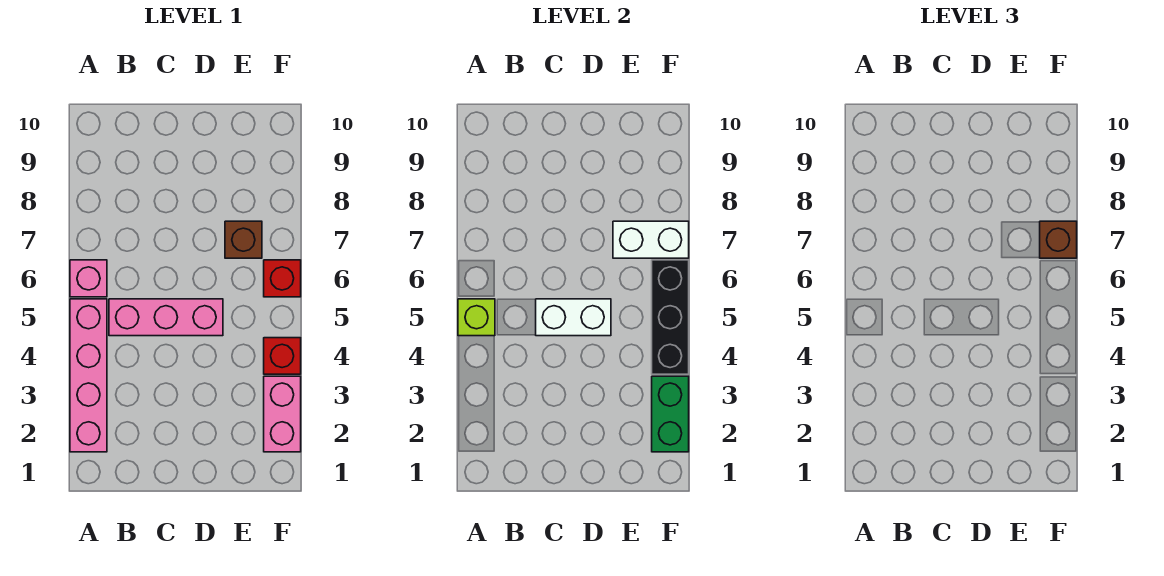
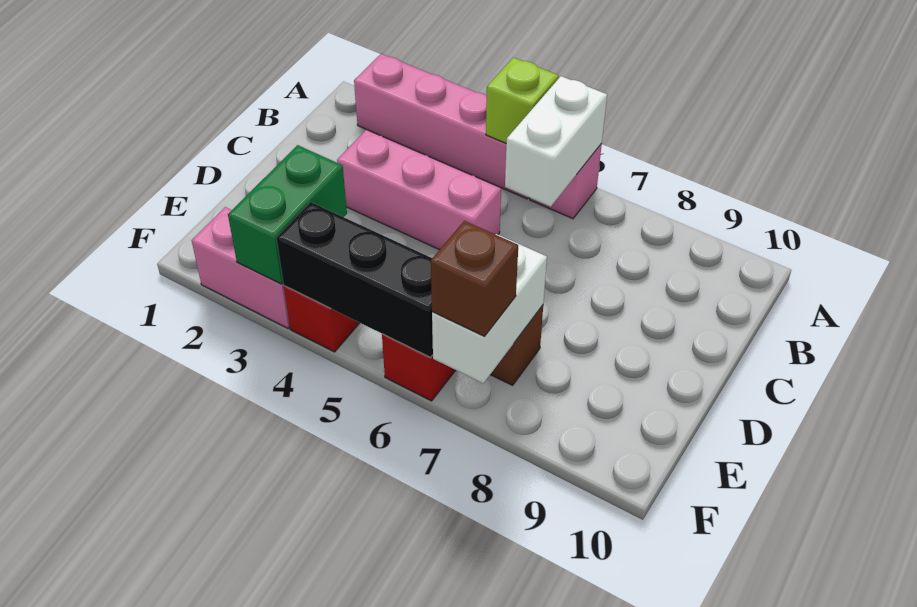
pink brick B5:D5 level 1 -> pink brick C3:C5 level 1
white brick C5:D5 level 2 -> white brick A6:B6 level 2
green brick F2:F3 level 2 -> green brick E3:F3 level 2

